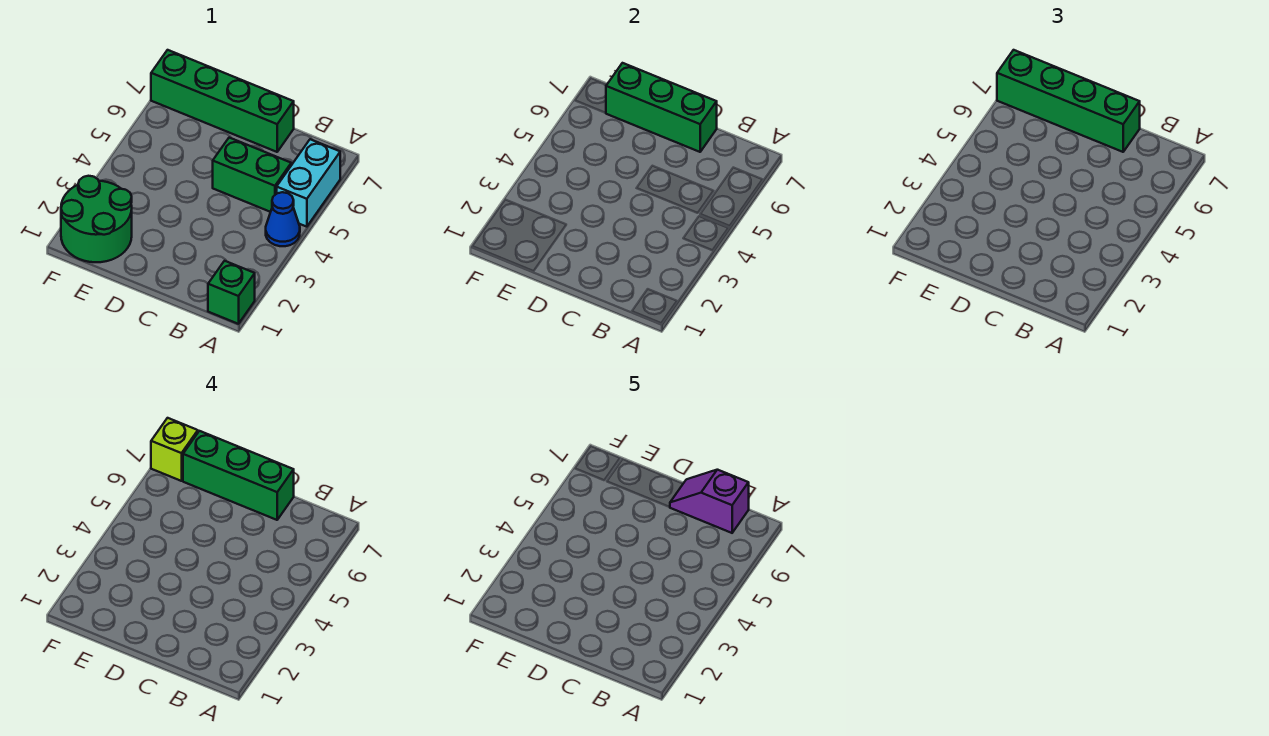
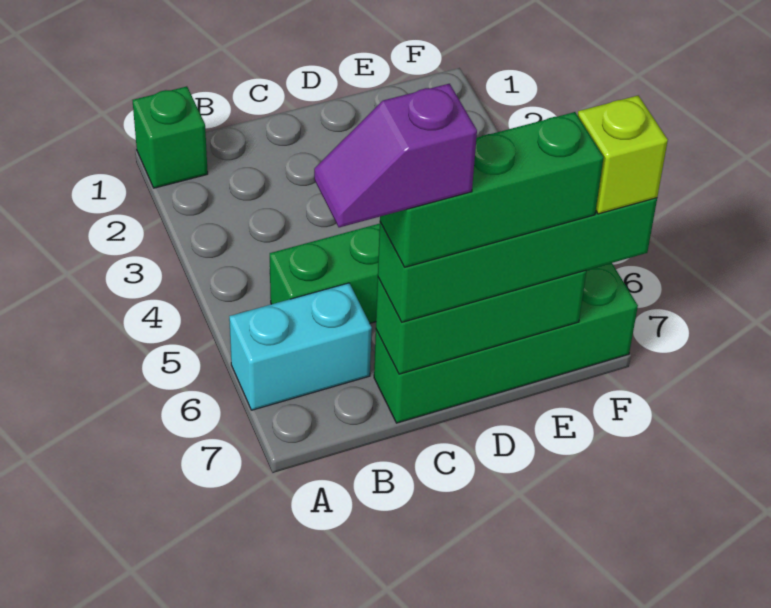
blue cone A4 level 1 -> none
cyan brick A5:A6 level 1 -> cyan brick A6:B6 level 1
purple slope B7:C7 level 5 top B -> purple slope B7:C7 level 5 top C
green round brick E1:F2 level 1 -> none

